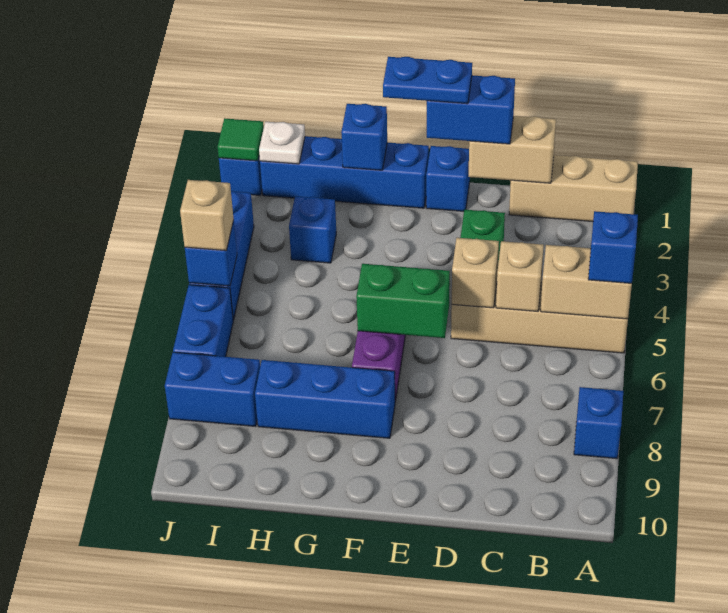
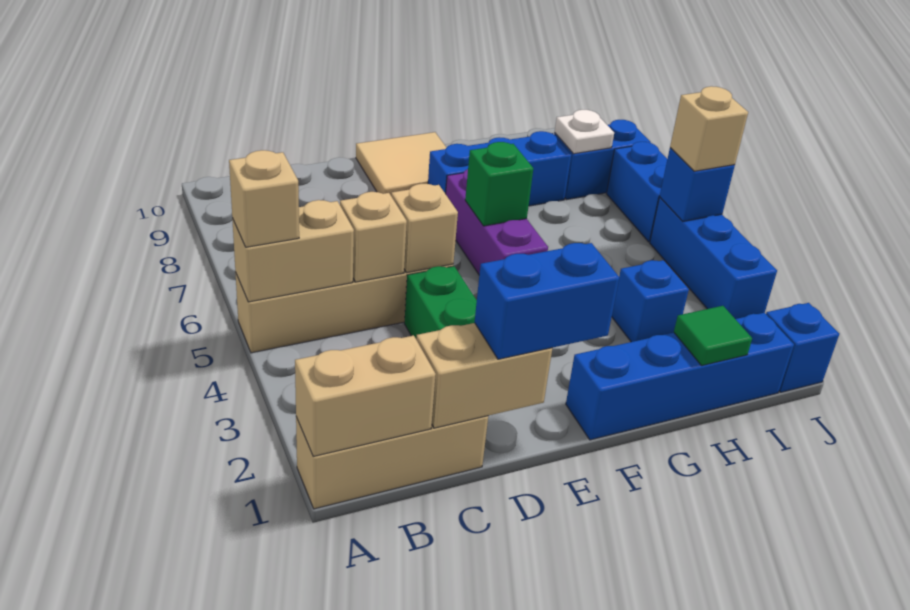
none -> tan brick A1:B1 level 2
blue brick A5 level 3 -> tan brick A5 level 3
blue brick A8 level 1 -> none
blue brick E1 level 1 -> none
blue plate E1:F1 level 4 -> none
green brick E6:F6 level 2 -> green brick F6 level 2
none -> tan tile E9:F10 level 1
blue brick G1 level 2 -> none
white plate I1 level 2 -> white plate I8 level 2
green tile J1 level 2 -> green tile H1 level 2

